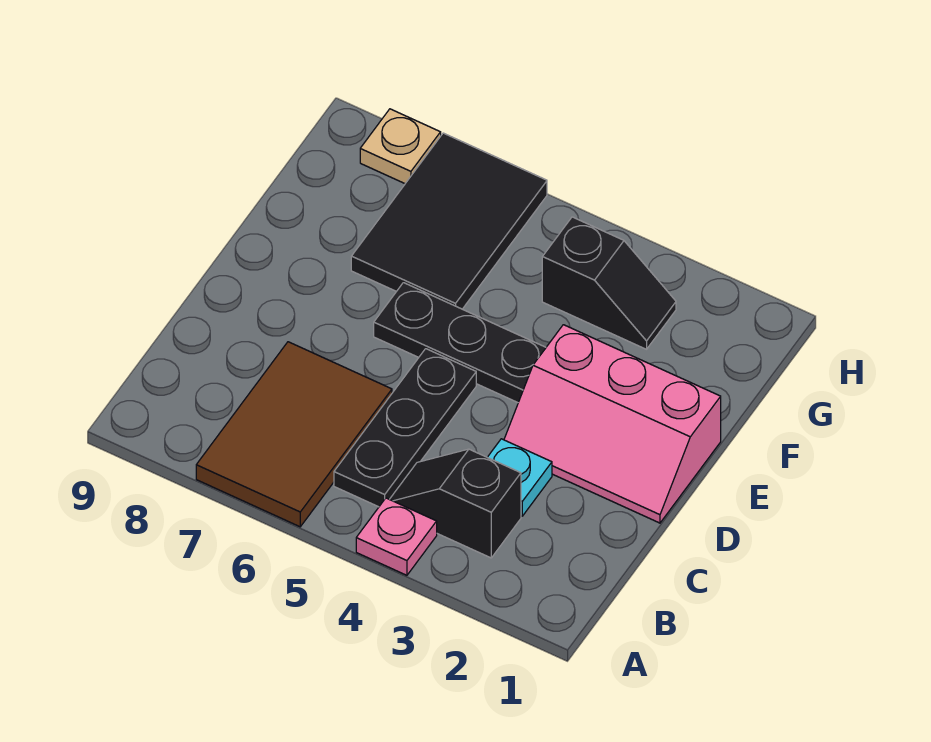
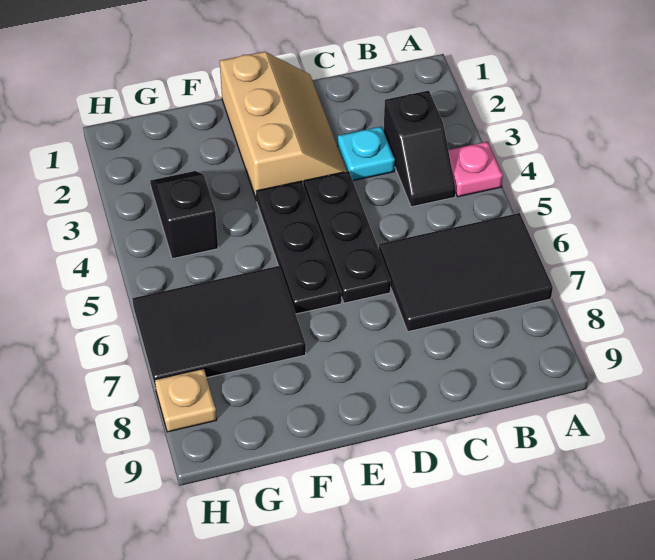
brown tile A6:C7 level 1 -> black tile A6:C7 level 1
black plate B5:D5 level 1 -> black plate D4:D6 level 1
pink slope D1:E3 level 1 top E -> tan slope D1:E3 level 1 top E

